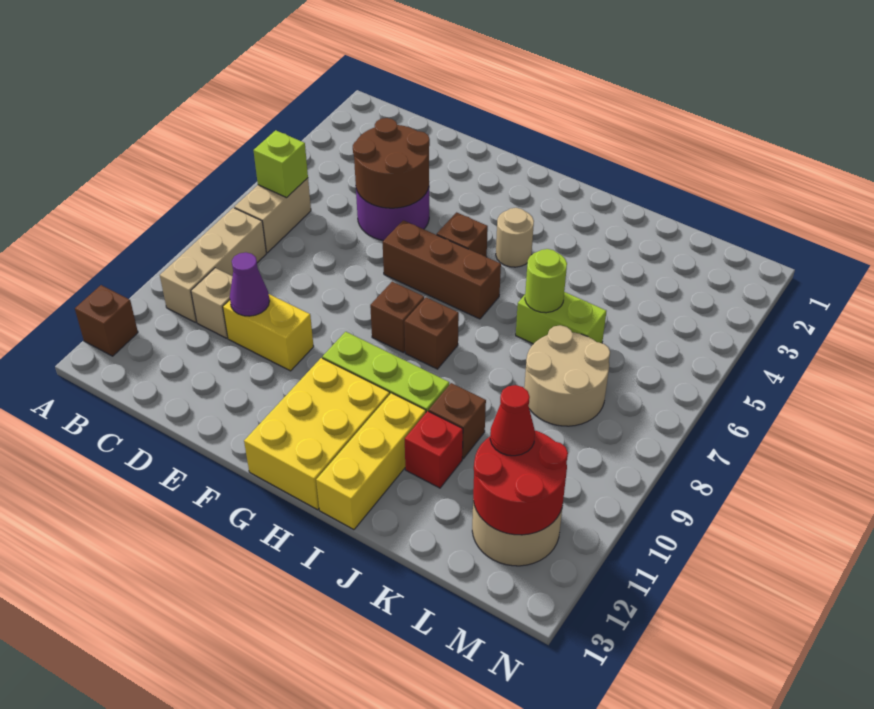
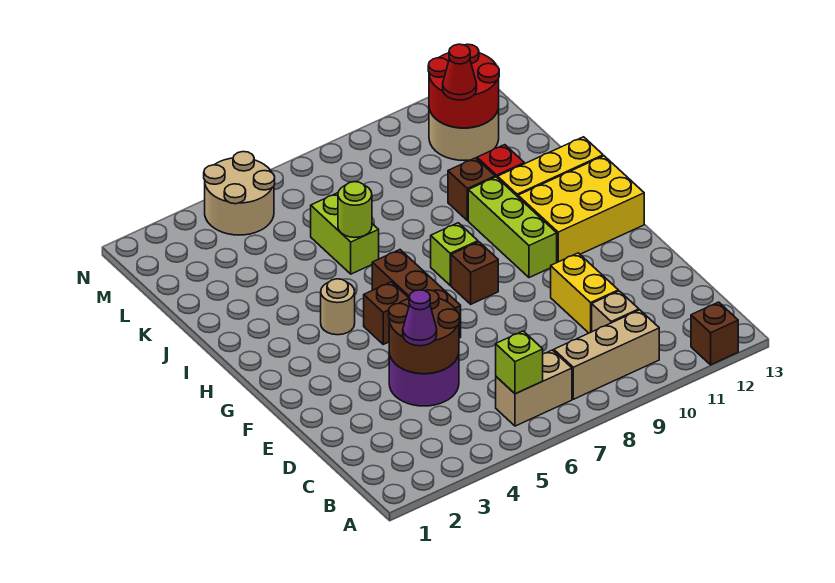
purple cone D10 level 2 -> purple cone D4 level 3
brown brick H8 level 1 -> lime brick H8 level 1
tan round brick K7:L8 level 1 -> tan round brick M4:N5 level 1

